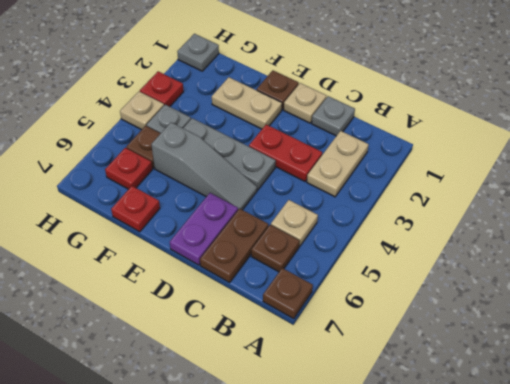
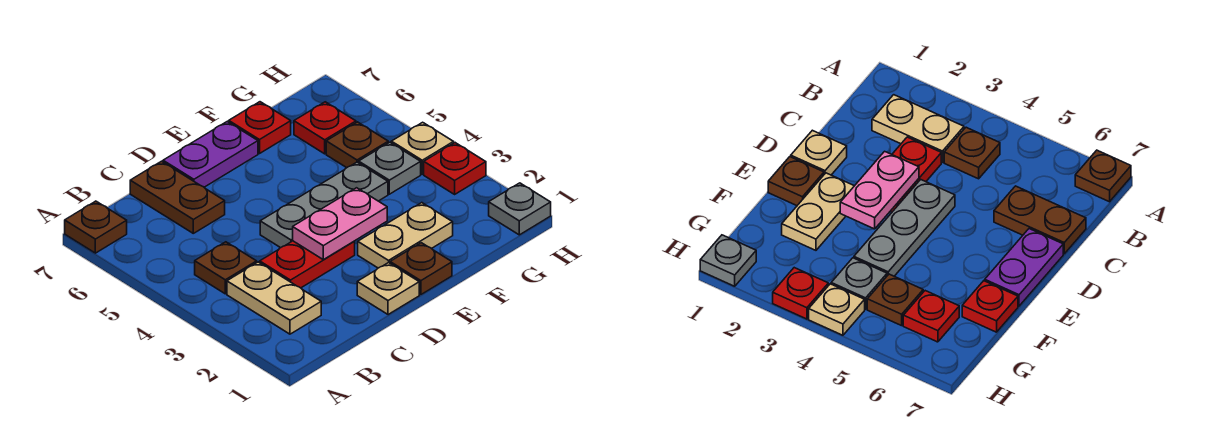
tan plate B5 level 1 -> none
brown plate B6 level 1 -> brown plate B4 level 1
grey plate C1 level 1 -> none
none -> pink plate D3:E3 level 2
grey slope D5:F5 level 1 top F -> none
purple plate D6:D7 level 1 -> purple plate D7:E7 level 1

